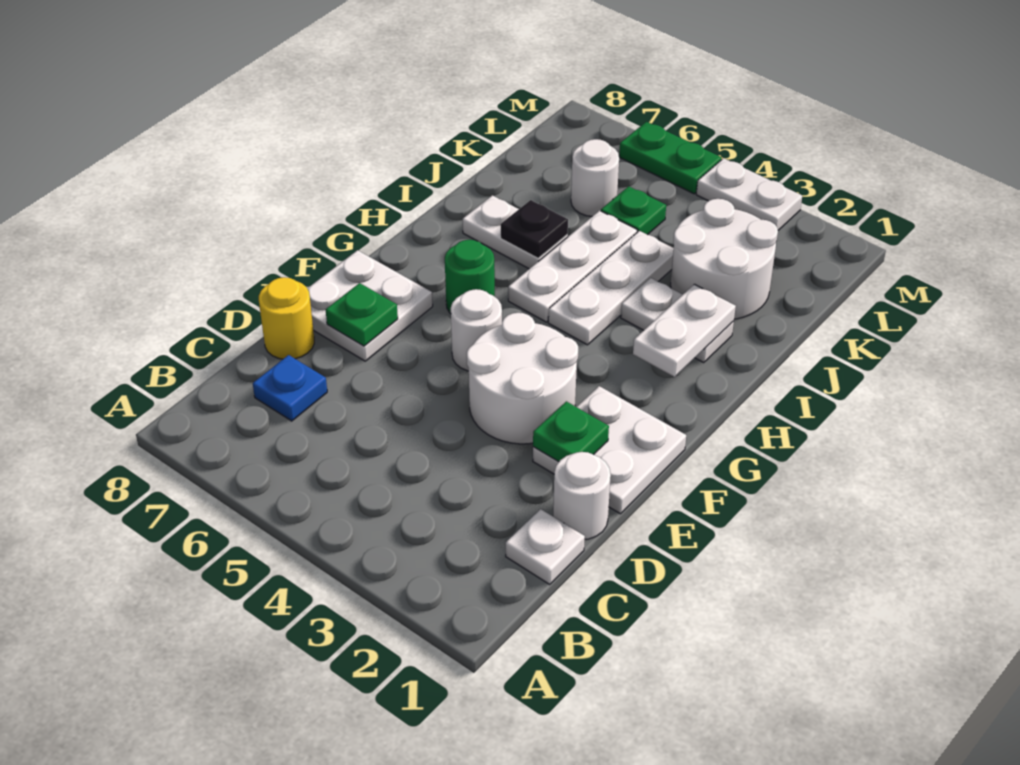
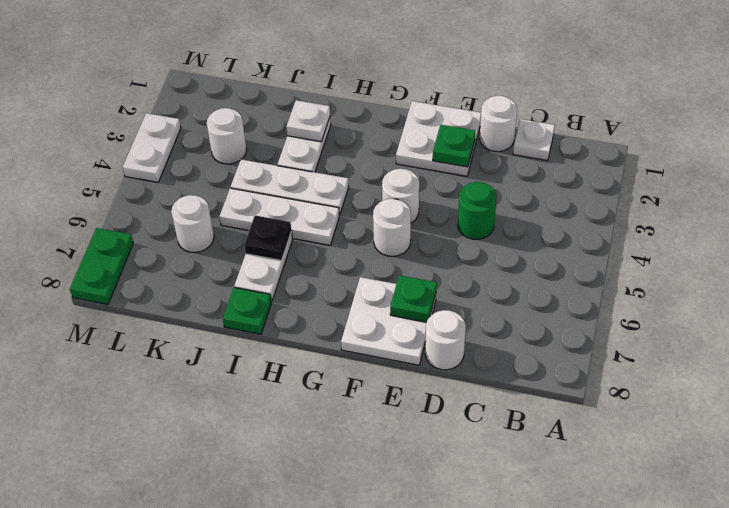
blue plate C7 level 1 -> none
yellow round brick D8 level 1 -> white round brick D8 level 1
white round brick E3:F4 level 1 -> white round brick F4 level 1
green round brick G6 level 1 -> green round brick D4 level 1
white plate H2:I2 level 2 -> white plate I2 level 2
white round brick J2:K3 level 1 -> white round brick K3 level 1
green plate K5 level 1 -> green plate I8 level 1
green plate M5:M6 level 1 -> green plate M7:M8 level 1

